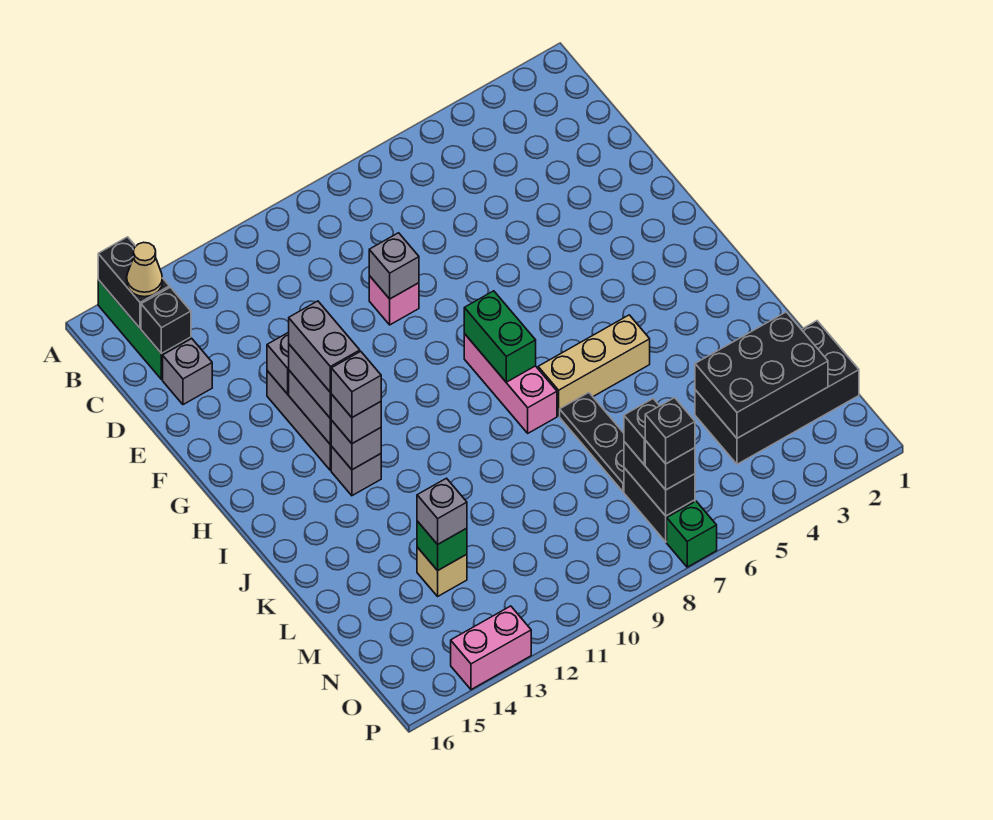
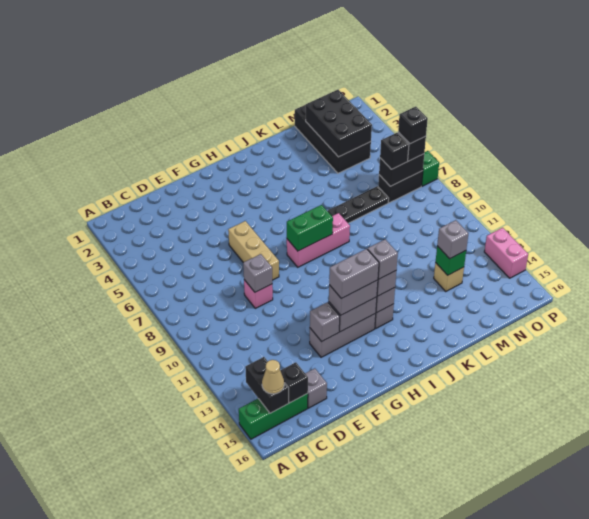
black brick A15:B15 level 2 -> black brick B14:B15 level 2
tan brick J5:J7 level 1 -> tan brick F6:F8 level 1

